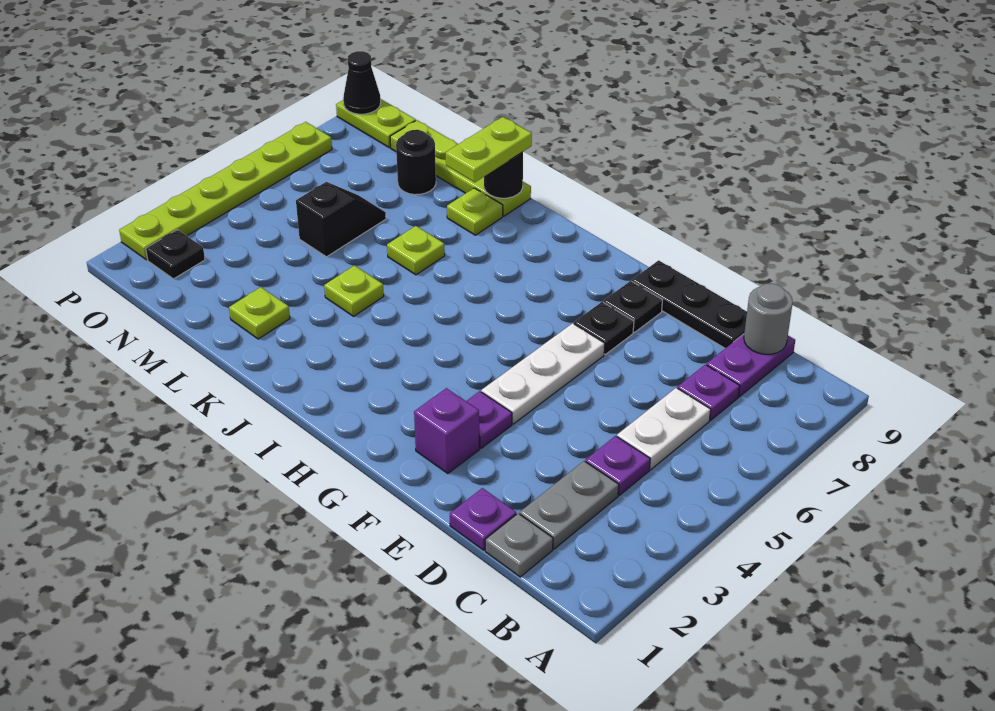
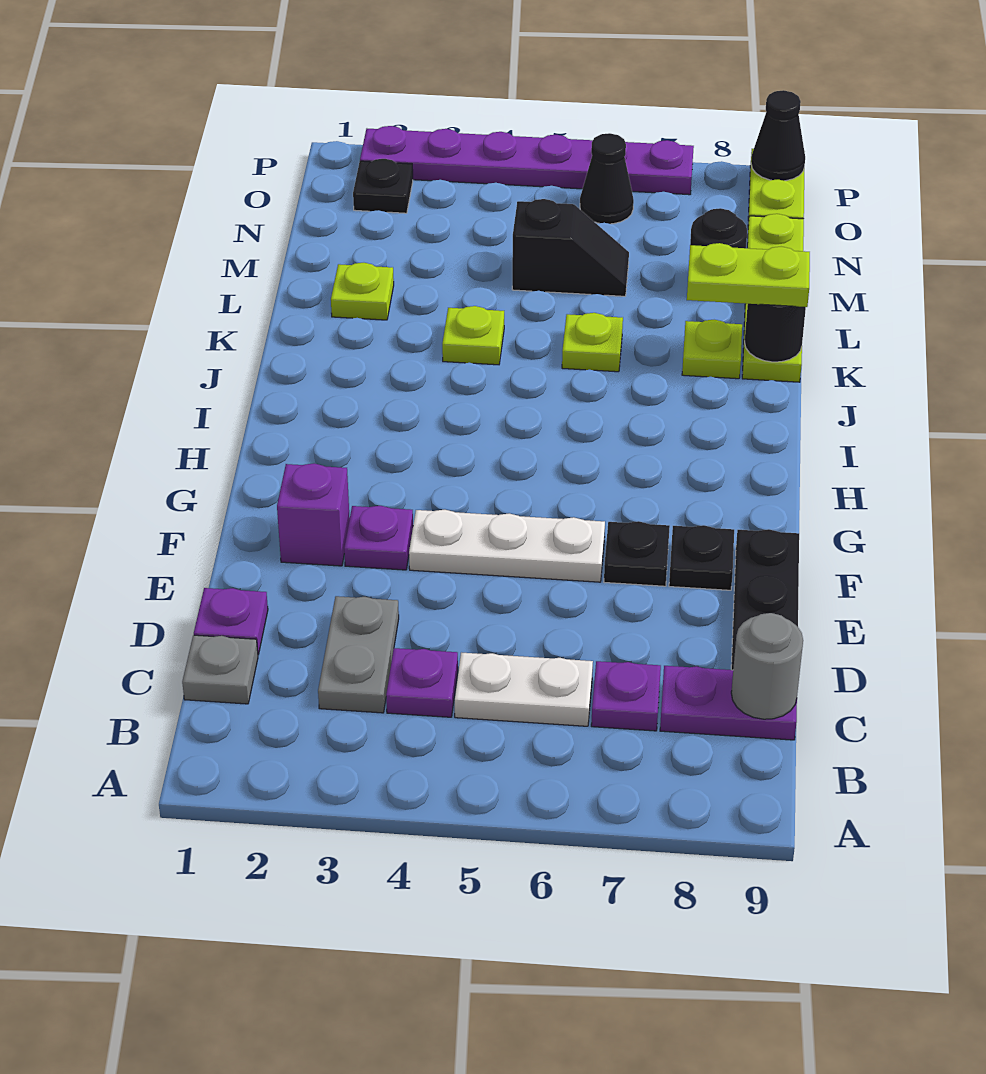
grey plate C2:C3 level 1 -> grey plate C3:D3 level 1
none -> black cone O6 level 1
lime plate P2:P7 level 1 -> purple plate P2:P7 level 1

